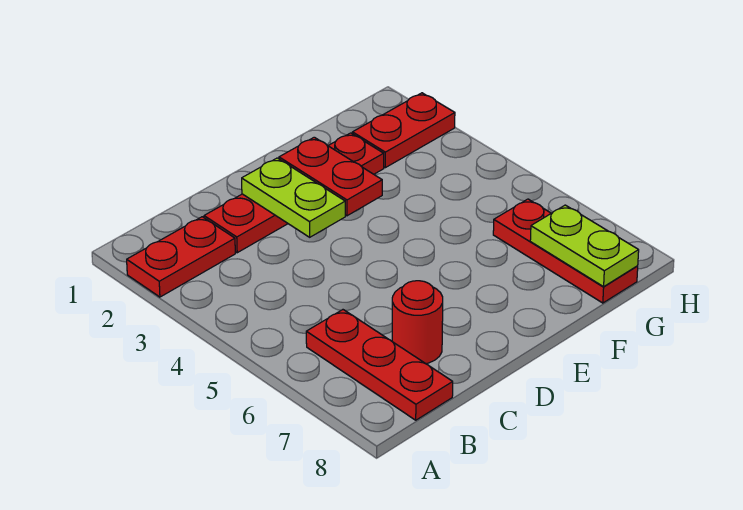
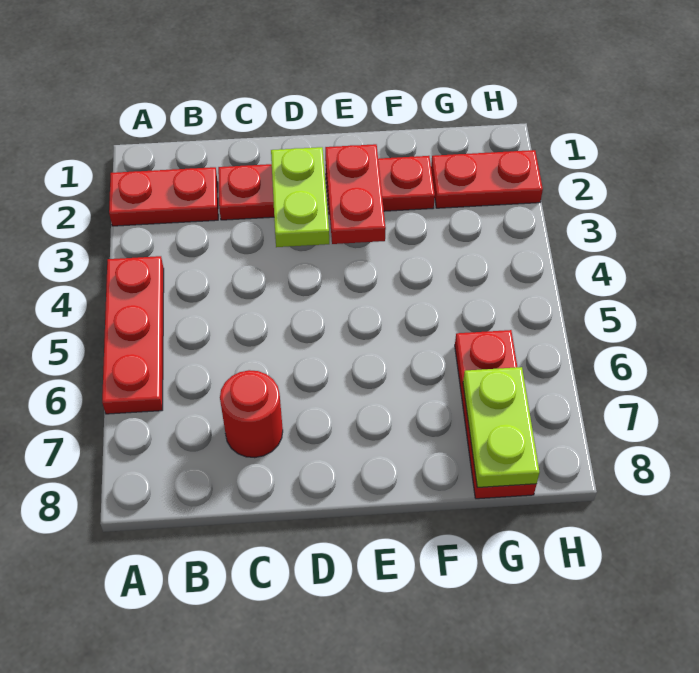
red plate B6:B8 level 1 -> red plate A4:A6 level 1

